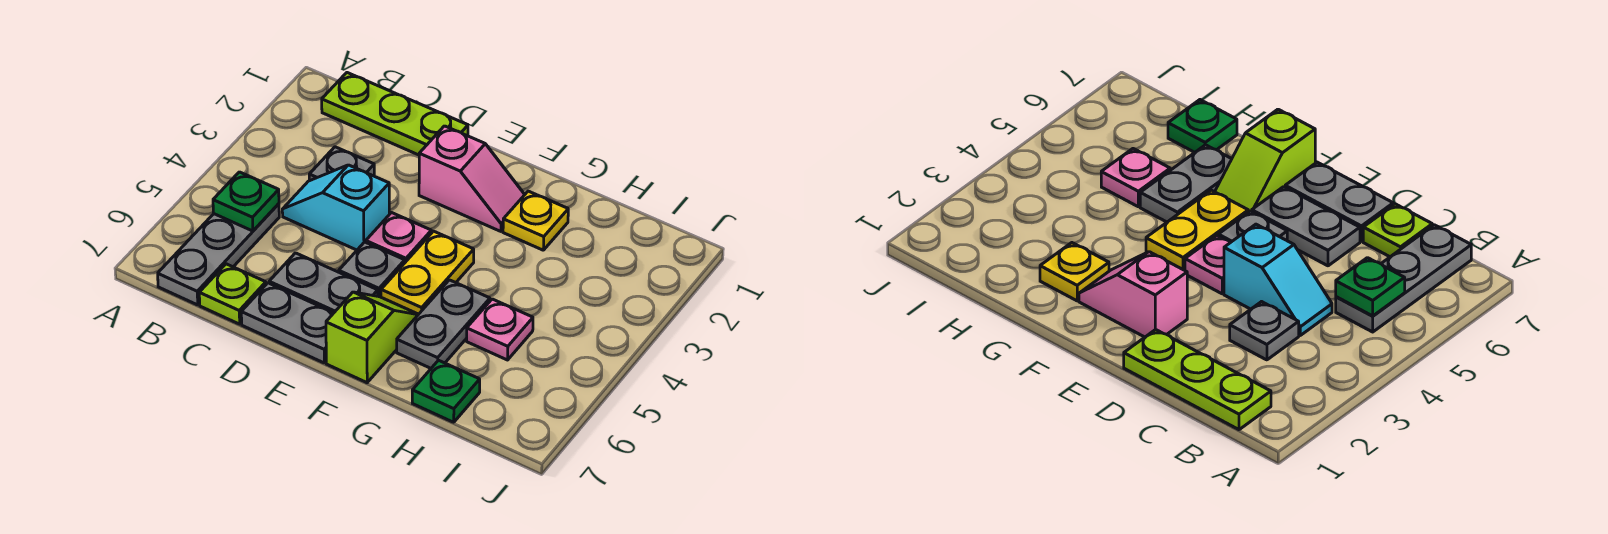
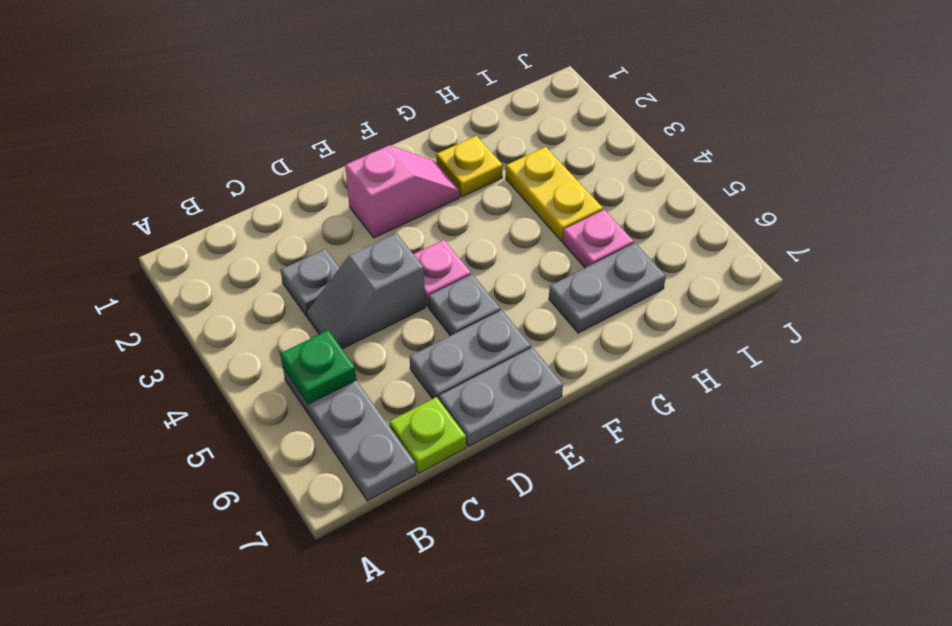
lime plate B1:D1 level 1 -> none
cyan slope C4:D4 level 1 top D -> grey slope C4:D4 level 1 top D
yellow plate F4:F5 level 1 -> yellow plate H3:H4 level 1
lime slope F6:F7 level 1 top 7 -> none
grey plate G5:G6 level 1 -> grey plate G6:H6 level 1
green plate H7 level 1 -> none

